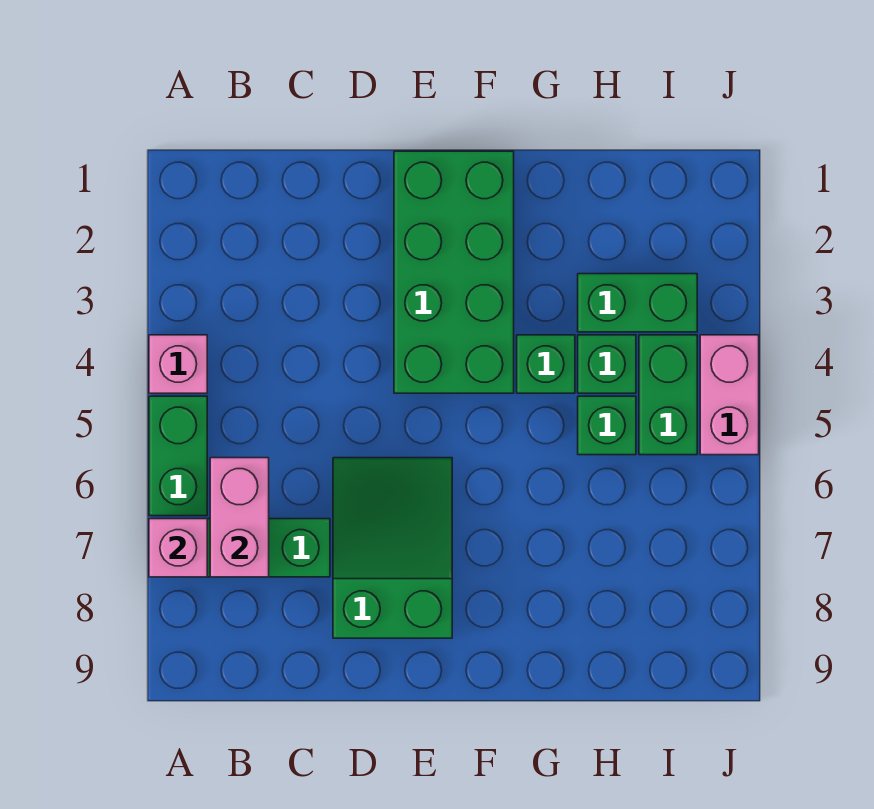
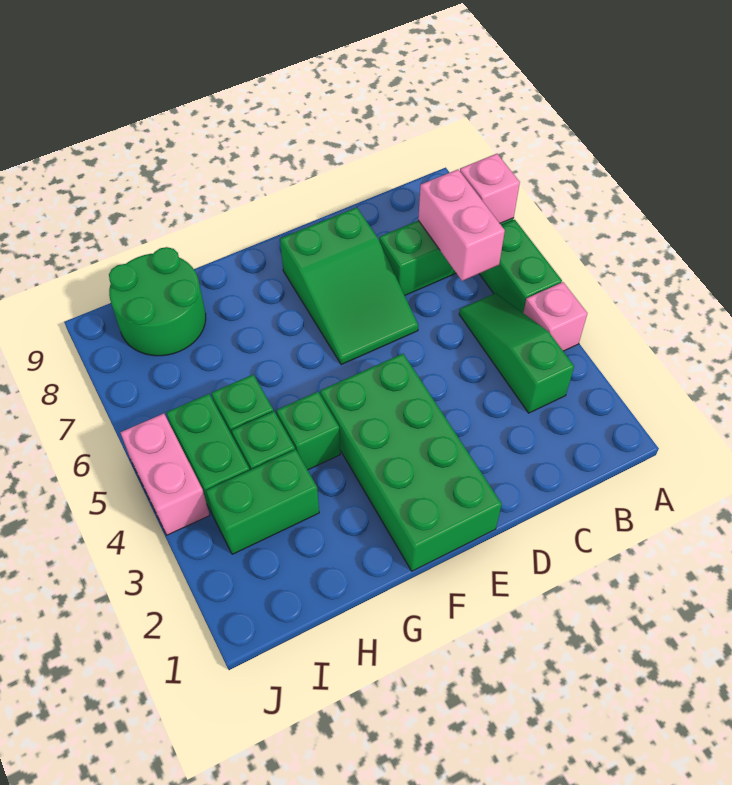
none -> green slope B3:B5 level 1 top 3
none -> green round brick H8:I9 level 1

